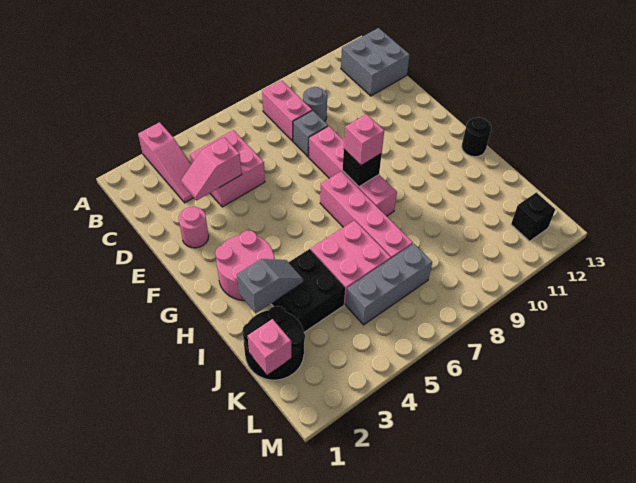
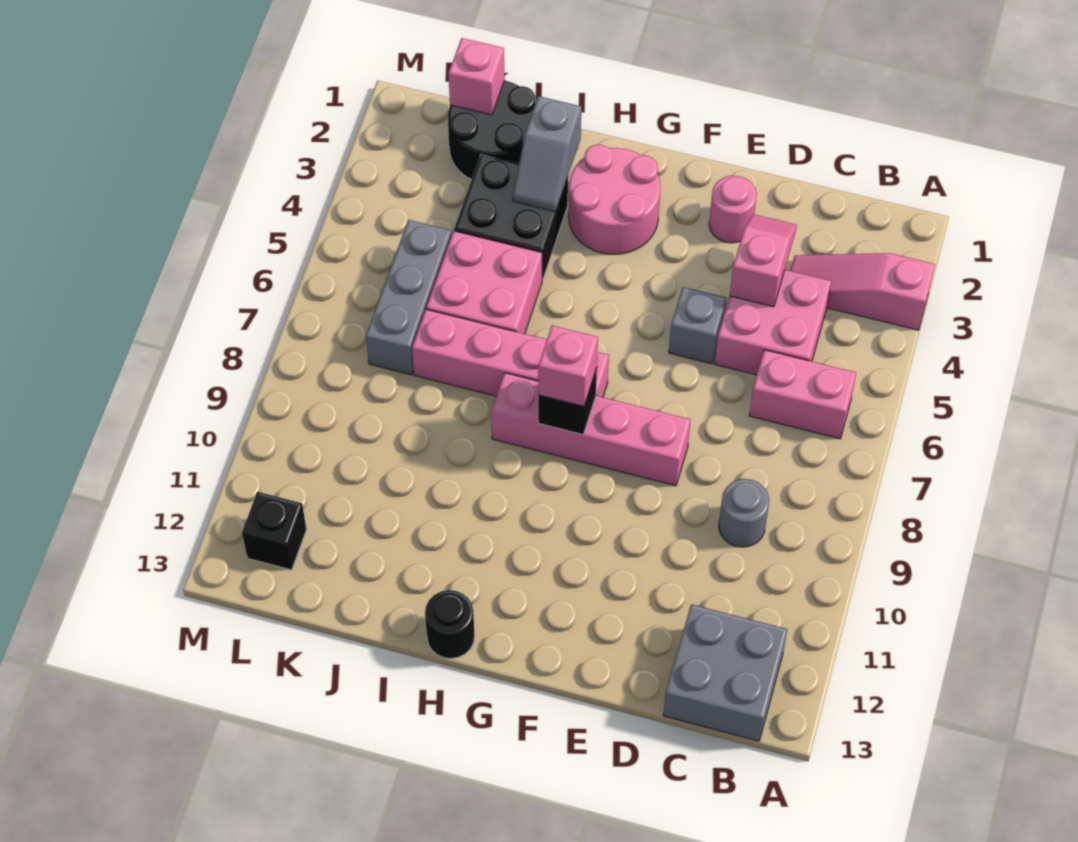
pink brick B8:C8 level 1 -> pink brick B6:C6 level 1
grey brick D8 level 1 -> grey brick E5 level 1

